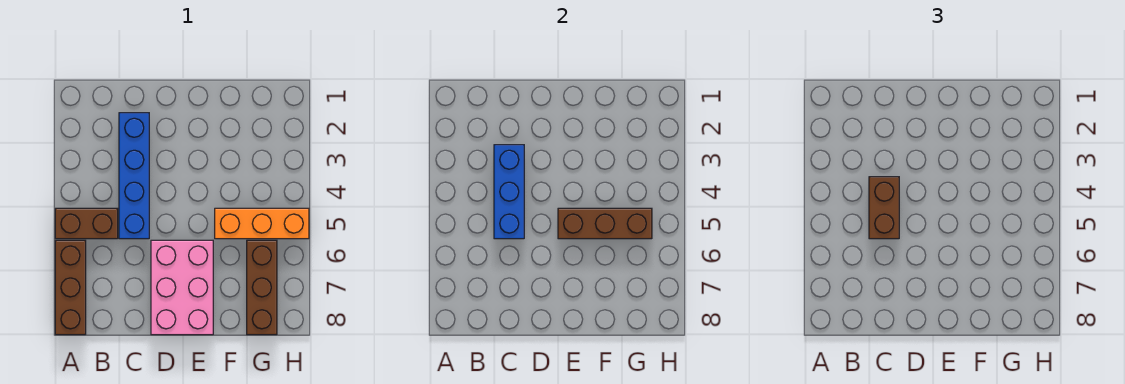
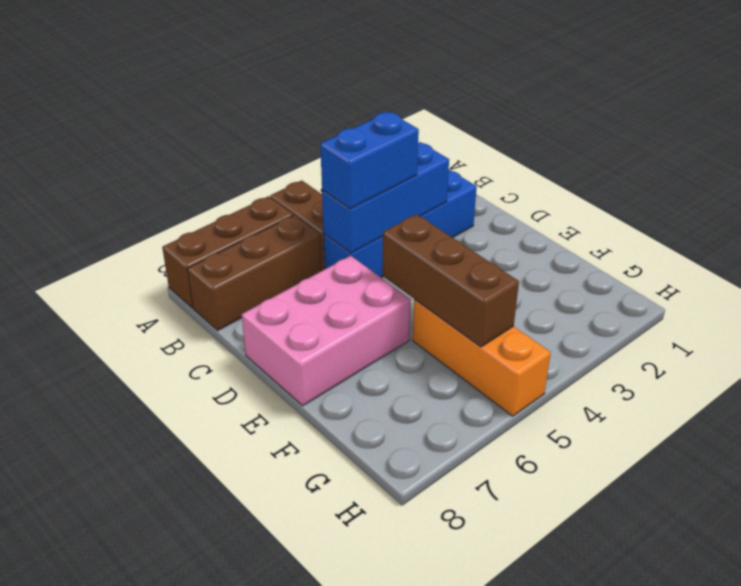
brown brick C4:C5 level 3 -> blue brick C4:C5 level 3
brown brick G6:G8 level 1 -> brown brick B6:B8 level 1

